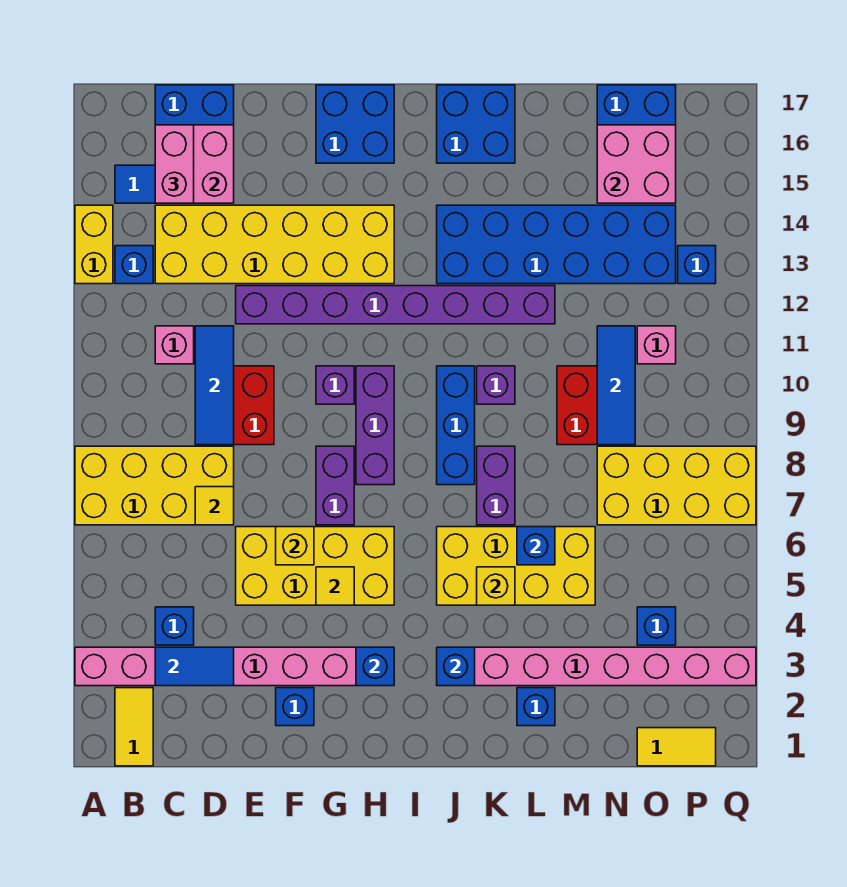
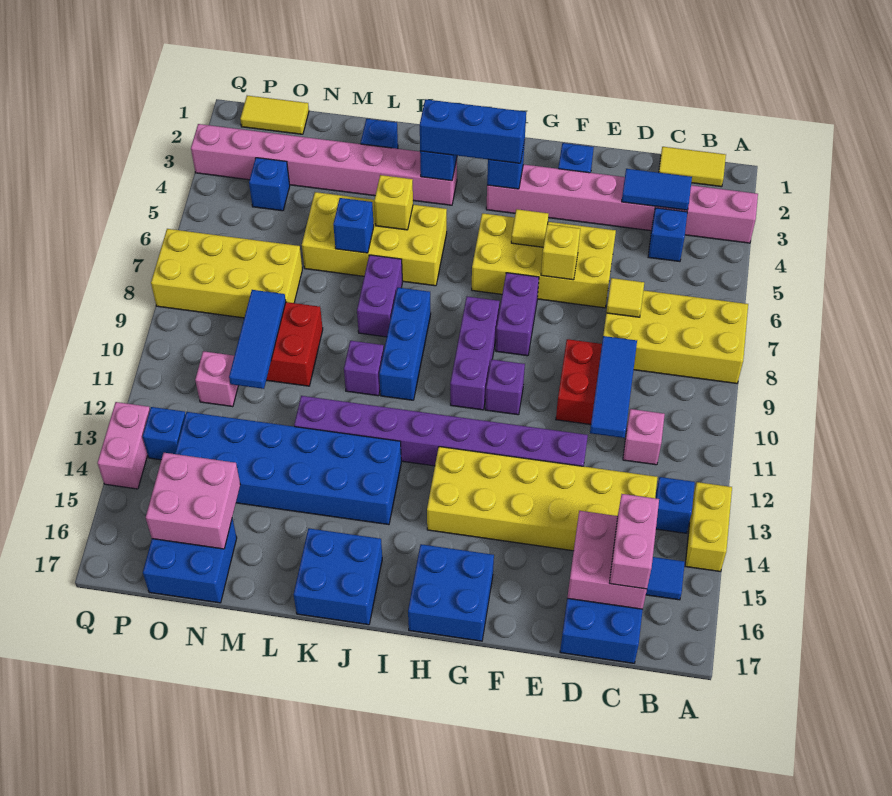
yellow tile B1:B2 level 1 -> yellow tile B1:C1 level 1
none -> blue brick H3:J3 level 3
none -> pink brick Q13:Q14 level 1

